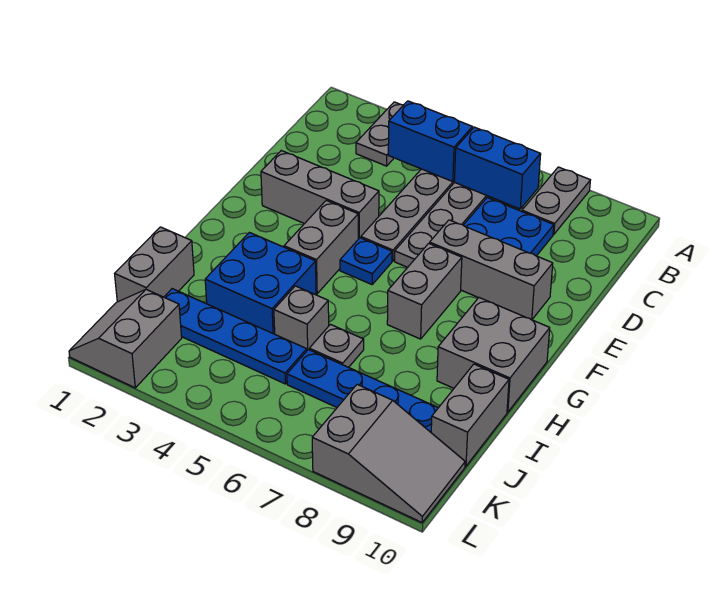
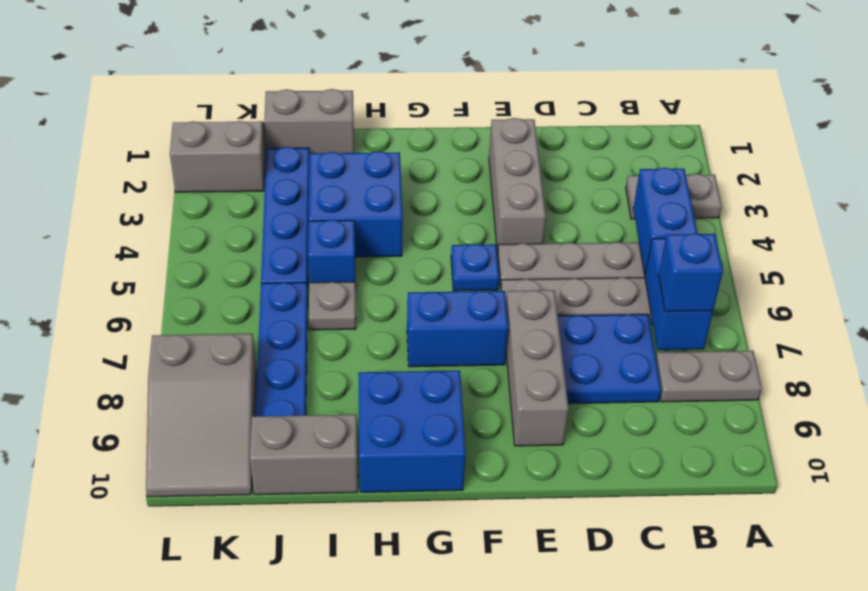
none -> blue brick B7 level 3
grey brick F4:G4 level 1 -> none
grey brick F7:G7 level 1 -> blue brick F7:G7 level 1
grey brick G9:H10 level 1 -> blue brick G9:H10 level 1
grey brick I5 level 1 -> blue brick I5 level 1

